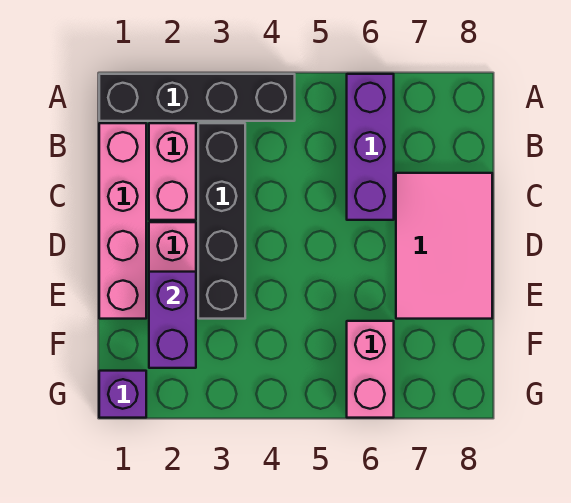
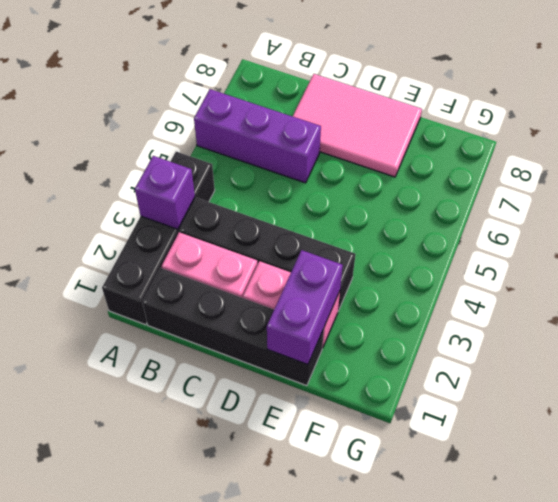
pink brick B1:E1 level 1 -> black brick B1:E1 level 1
purple brick E2:F2 level 2 -> purple brick E1:E2 level 2
pink brick F6:G6 level 1 -> none
purple brick G1 level 1 -> purple brick A3 level 2

